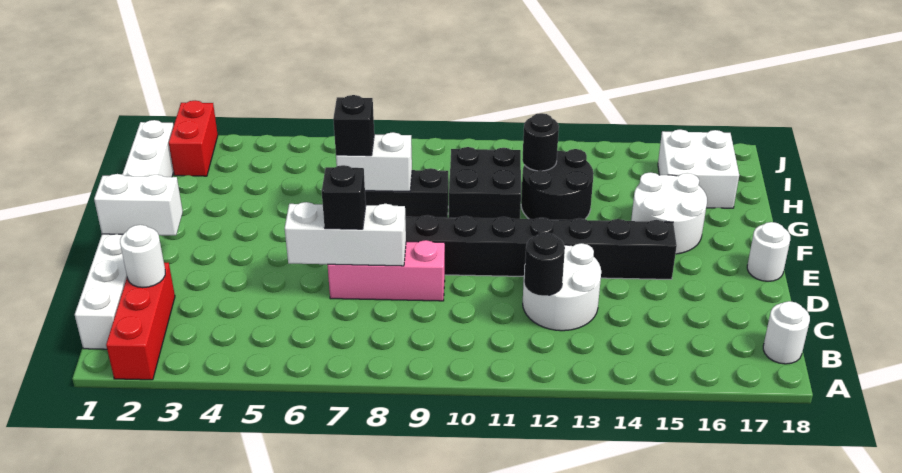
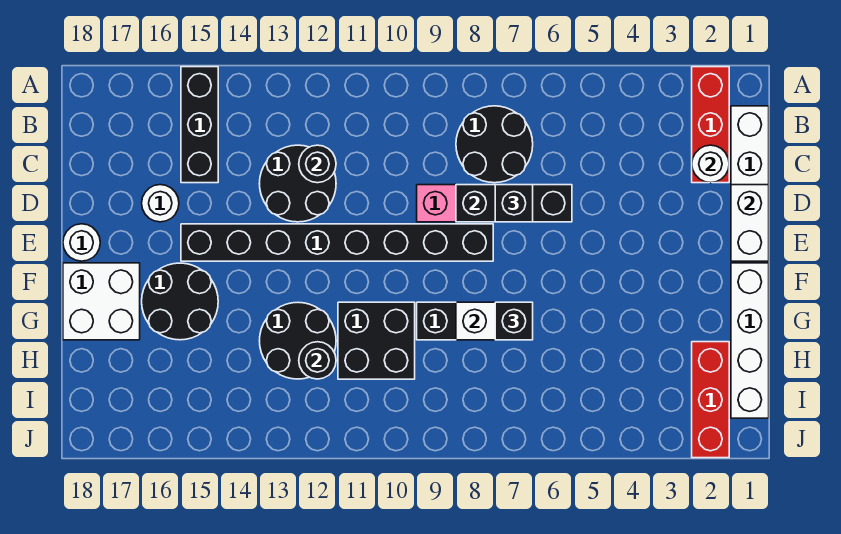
none -> black brick A15:C15 level 1
none -> black round brick B7:C8 level 1
white round brick B18 level 1 -> white round brick D16 level 1
white round brick C12:D13 level 1 -> black round brick C12:D13 level 1
white brick D6:D8 level 2 -> black brick D6:D8 level 2
white brick E1:E2 level 2 -> white brick D1:E1 level 2
white round brick F15:G16 level 1 -> black round brick F15:G16 level 1
white brick H16:I17 level 1 -> white brick F17:G18 level 1
red brick I2:J2 level 1 -> red brick H2:J2 level 1

